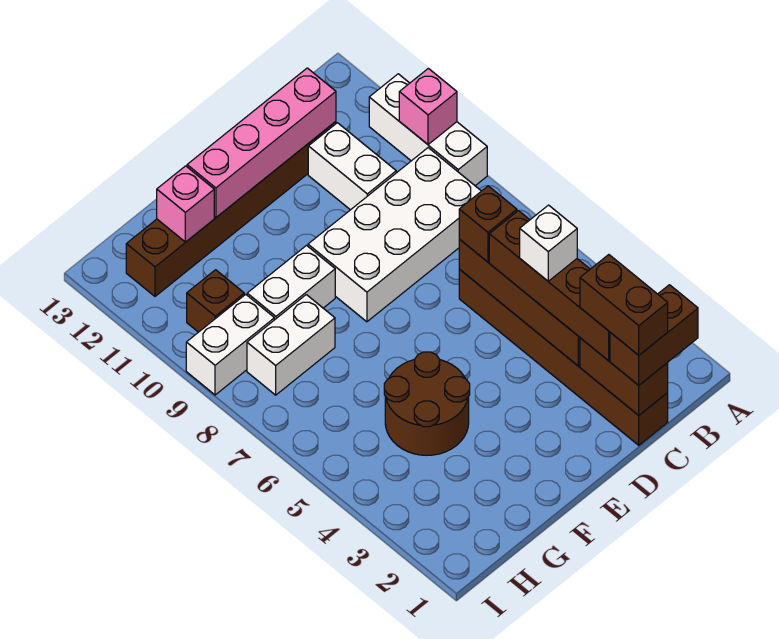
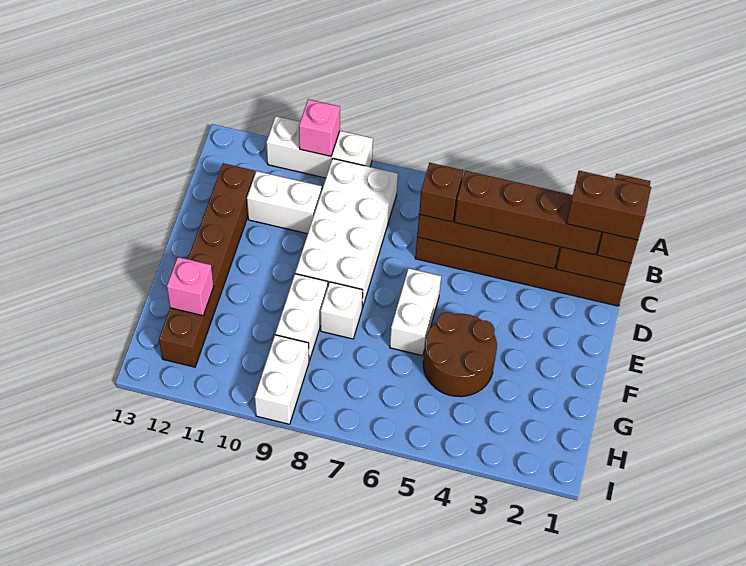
white brick C4 level 4 -> white brick F8 level 1
pink brick C12:F12 level 2 -> none
white brick G8:H8 level 1 -> white brick E6:F6 level 1
brown brick H10 level 1 -> none

